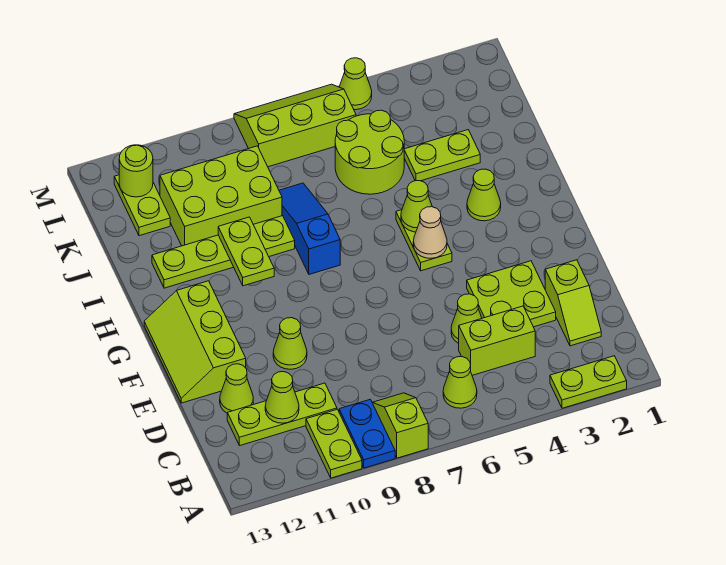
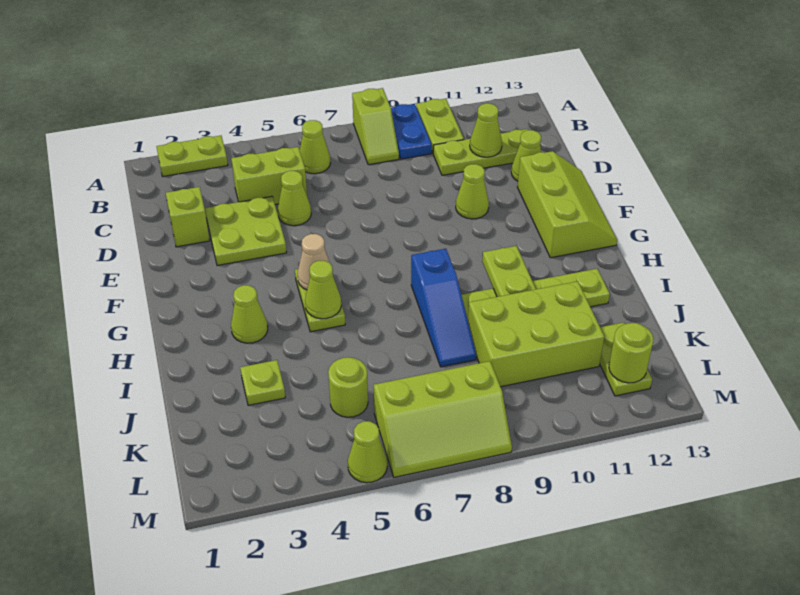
lime plate J3:J4 level 1 -> lime plate J3 level 1
lime round brick J5:K6 level 1 -> lime round brick K5 level 1

